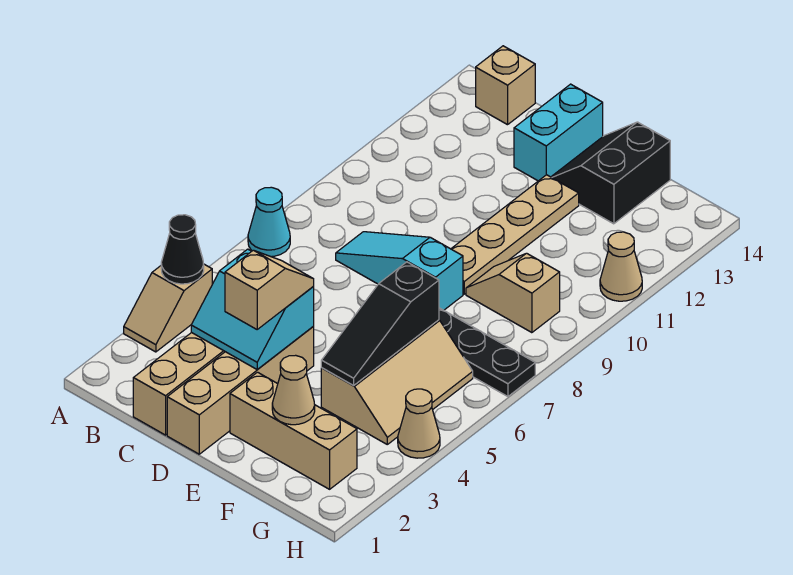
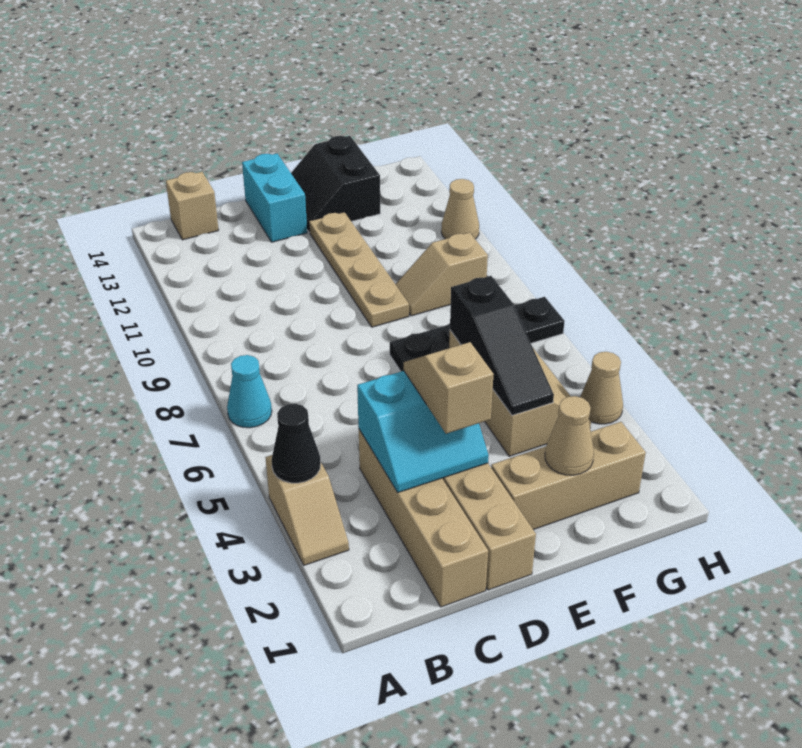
cyan slope C8:E8 level 1 top E -> none

